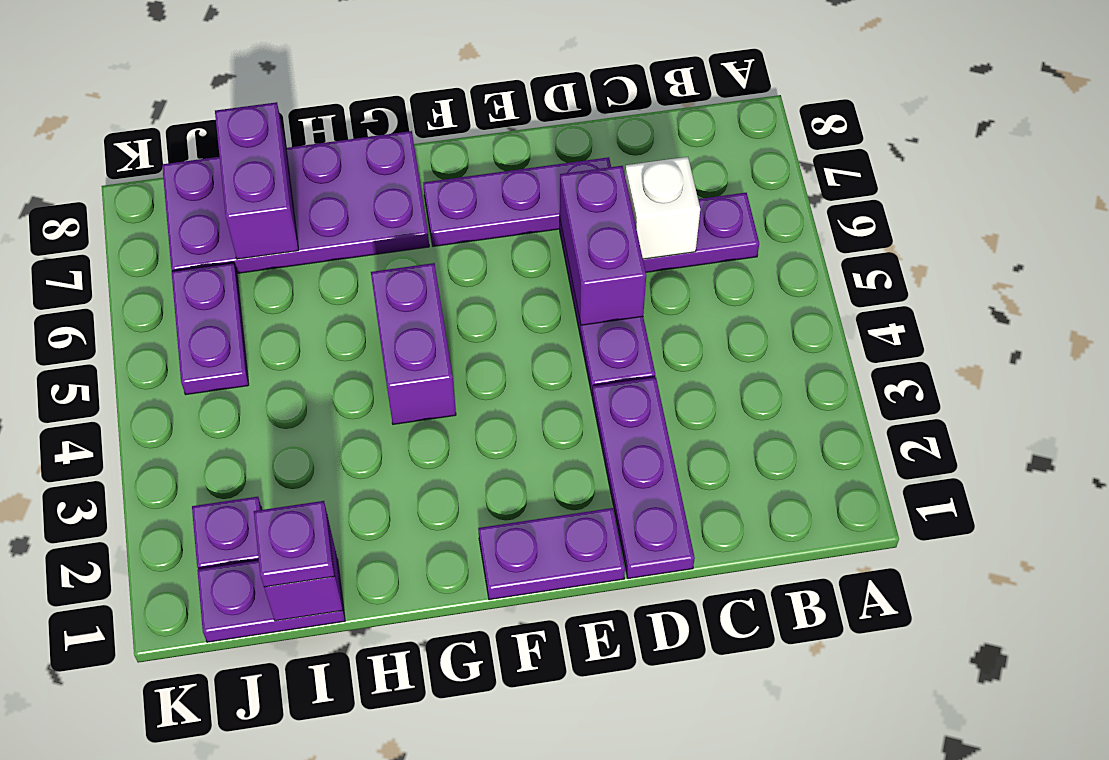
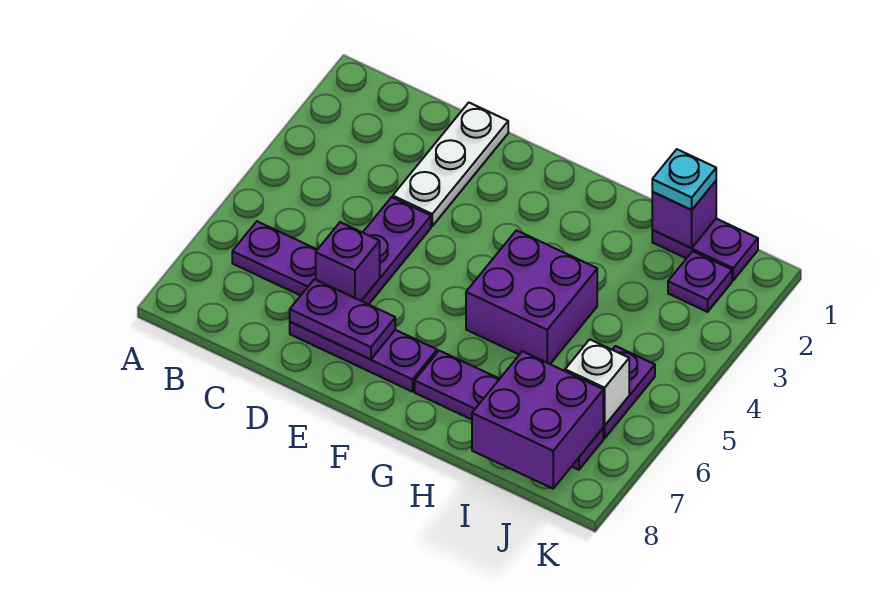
white brick C6 level 2 -> white brick J6 level 2
purple plate D1:D3 level 1 -> white plate D1:D3 level 1
purple brick D5:D6 level 2 -> purple brick D6 level 2
purple plate E1:F1 level 1 -> purple plate D7:E7 level 2
purple brick G4:G5 level 1 -> purple brick G4:H5 level 1
purple plate G7:J8 level 1 -> purple plate G7:J7 level 1
purple plate I1 level 3 -> cyan plate I1 level 3
purple brick I7:I8 level 2 -> purple brick I7:J8 level 2

